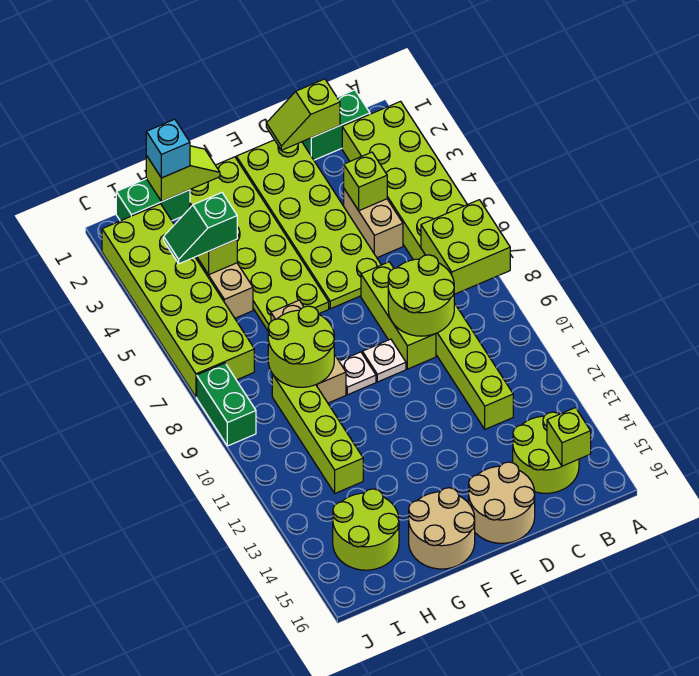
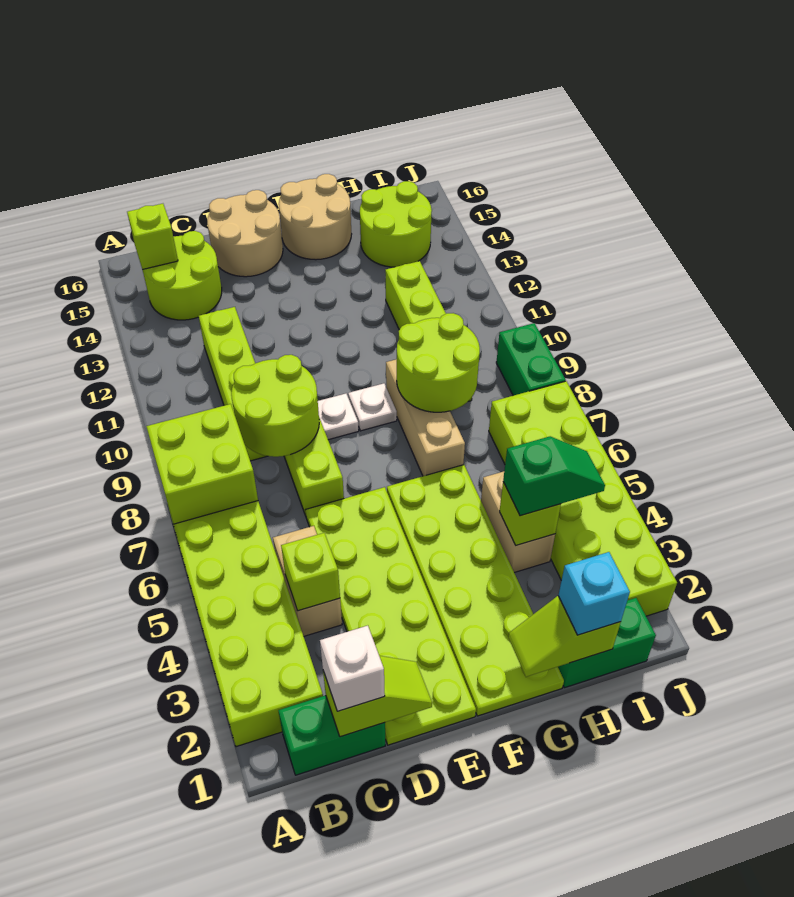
none -> white brick C1 level 3

